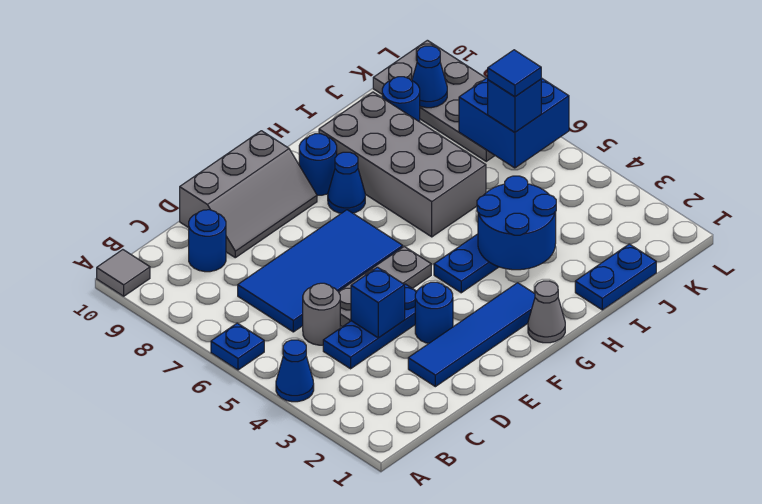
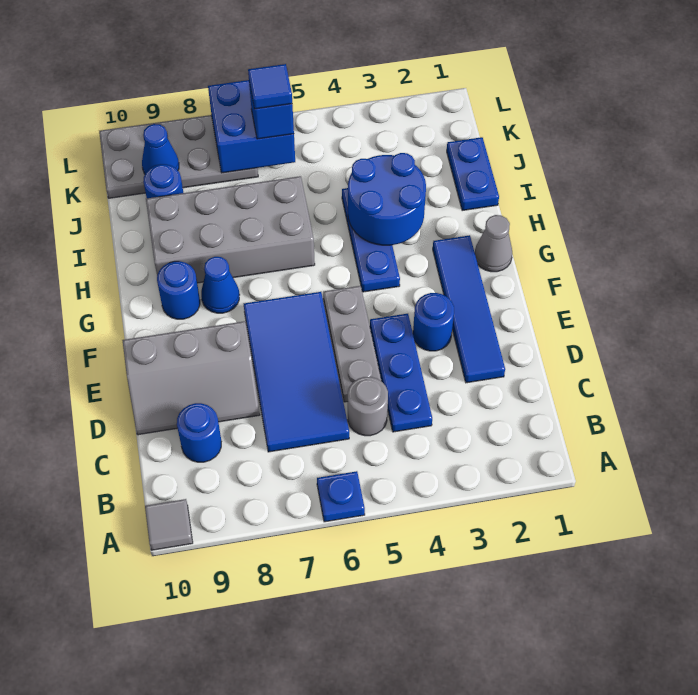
blue cone A4 level 1 -> none
blue brick D4 level 2 -> none
grey slope D9:F10 level 1 top 10 -> grey slope D8:E10 level 1 top E

